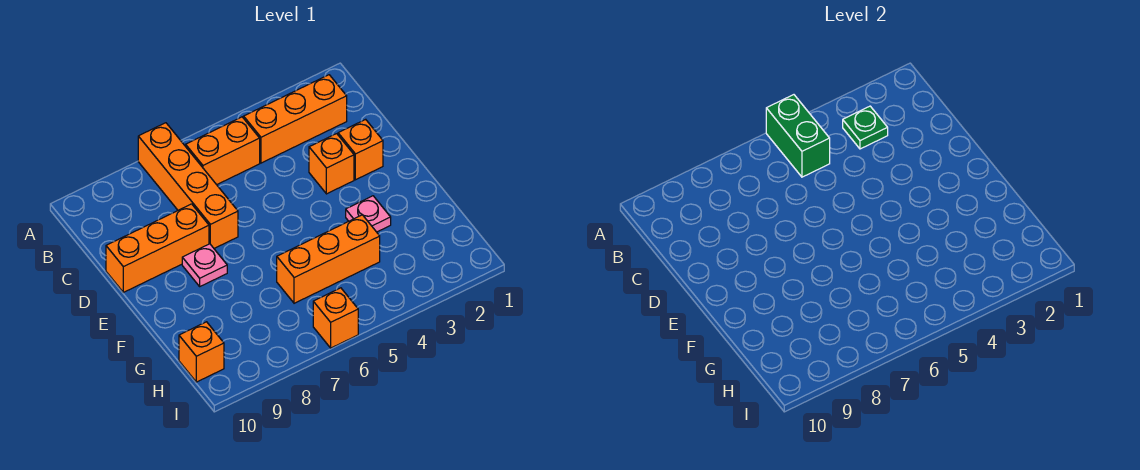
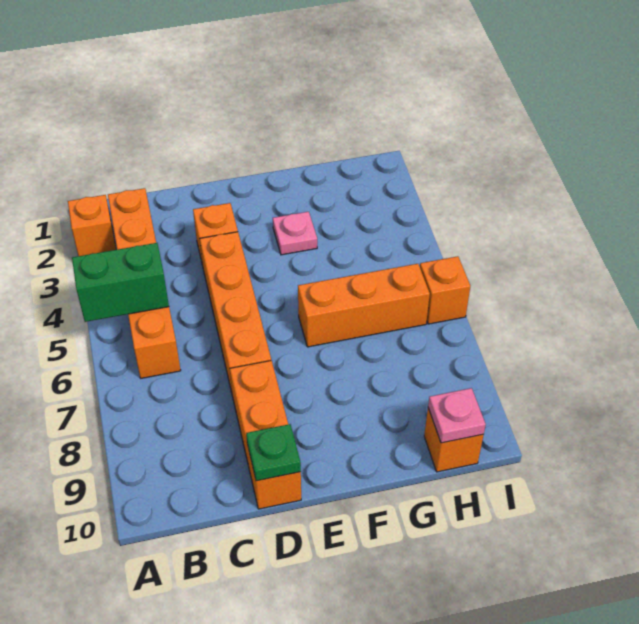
orange brick A7:D7 level 1 -> orange brick D4:D7 level 1
green plate B3 level 2 -> green plate D10 level 2
orange brick D2 level 1 -> orange brick A2 level 1
pink plate E8 level 1 -> pink plate H10 level 2
orange brick G4:G6 level 1 -> orange brick F6:H6 level 1

